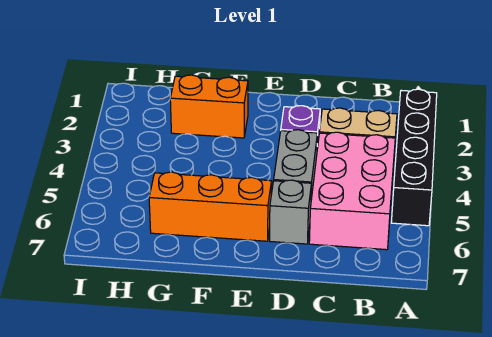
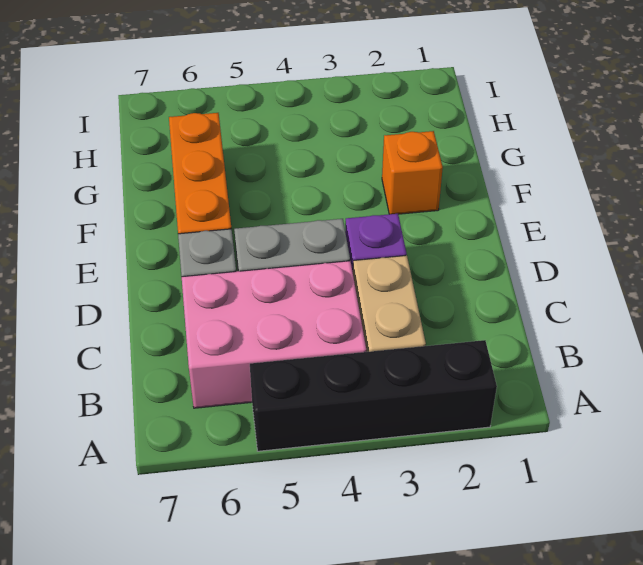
orange brick F2:G2 level 1 -> orange brick F2 level 1

